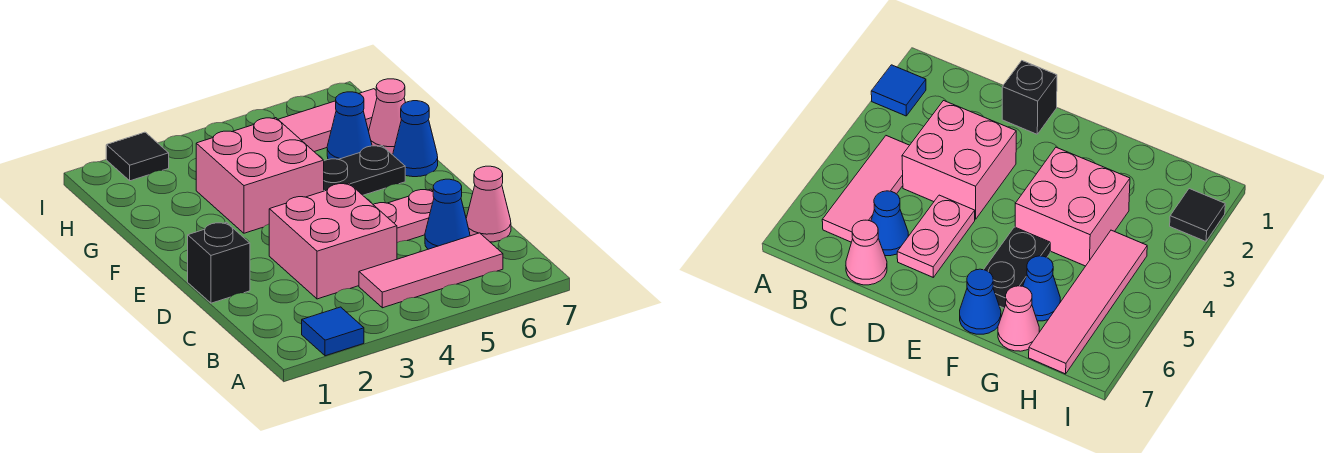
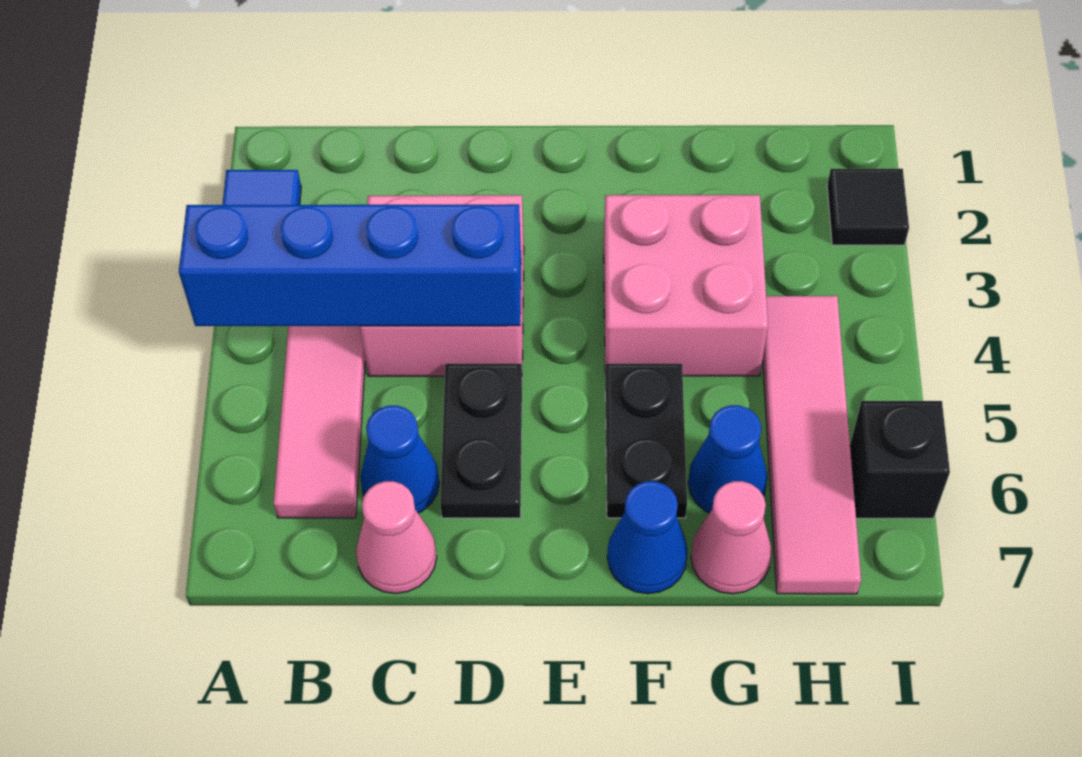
none -> blue brick A4:D4 level 2
black brick D1 level 1 -> black brick I6 level 1
pink plate D5:D6 level 1 -> black plate D5:D6 level 1

